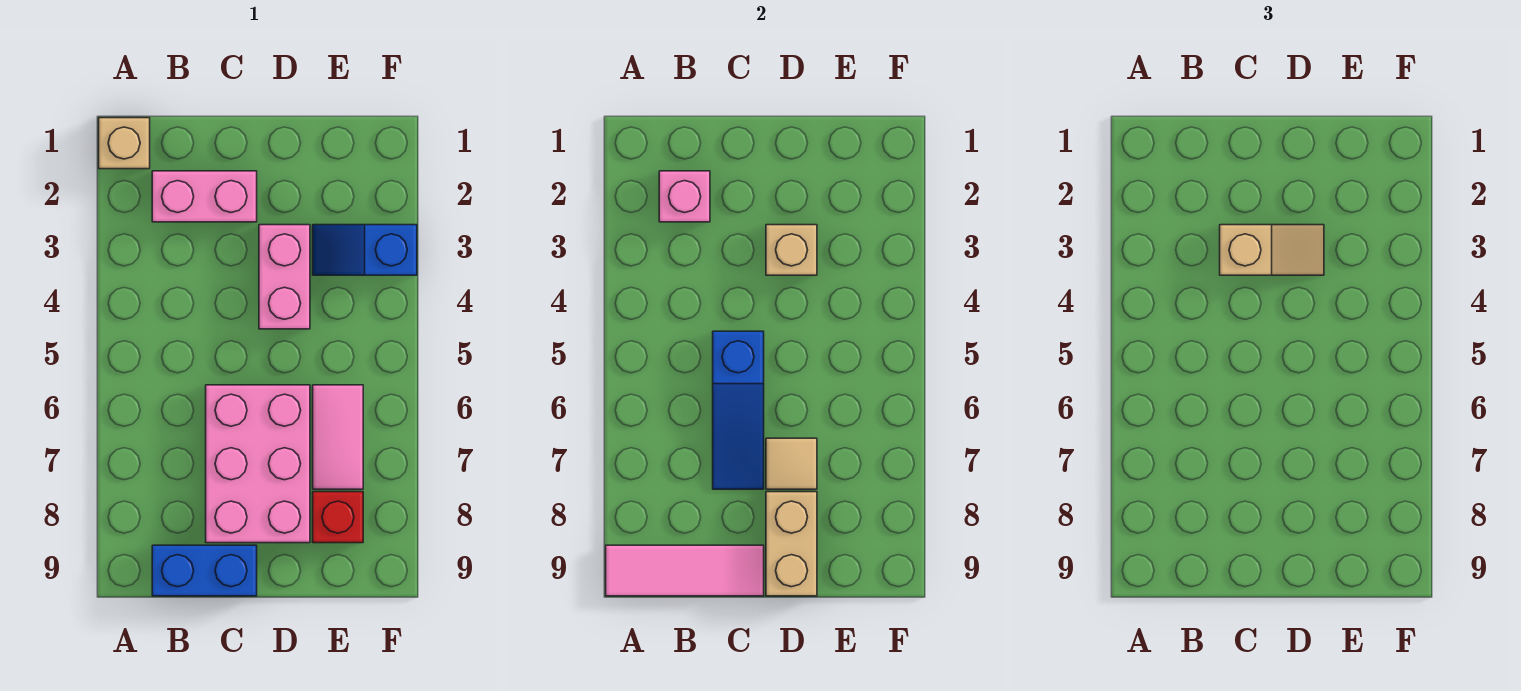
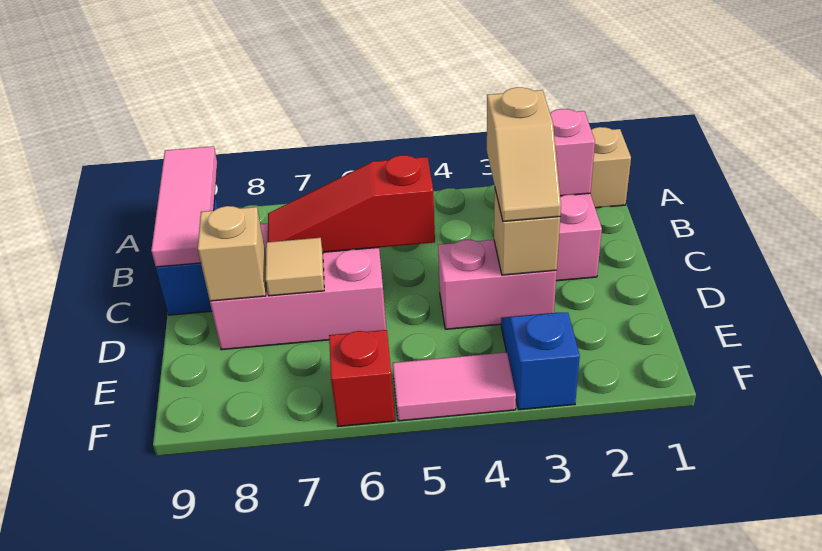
blue slope C5:C7 level 2 top 5 -> red slope C5:C7 level 2 top 5
tan brick D8:D9 level 2 -> tan brick D8 level 2
pink tile E6:E7 level 1 -> pink tile F4:F5 level 1
red brick E8 level 1 -> red brick F6 level 1

